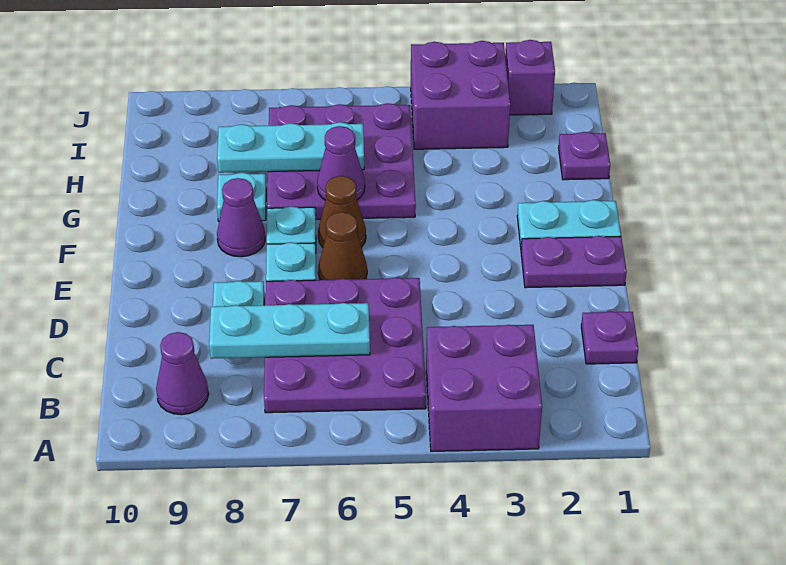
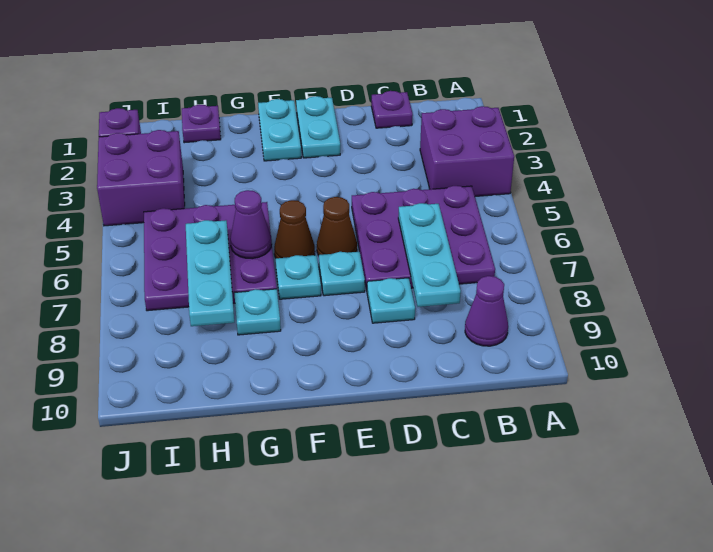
purple plate E1:E2 level 1 -> cyan plate E1:E2 level 1
purple cone F8 level 1 -> none

